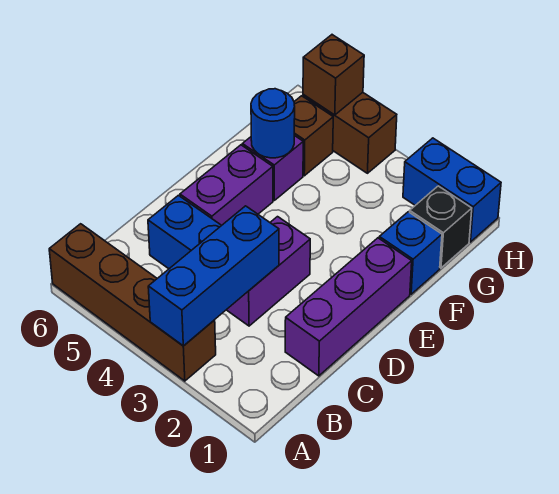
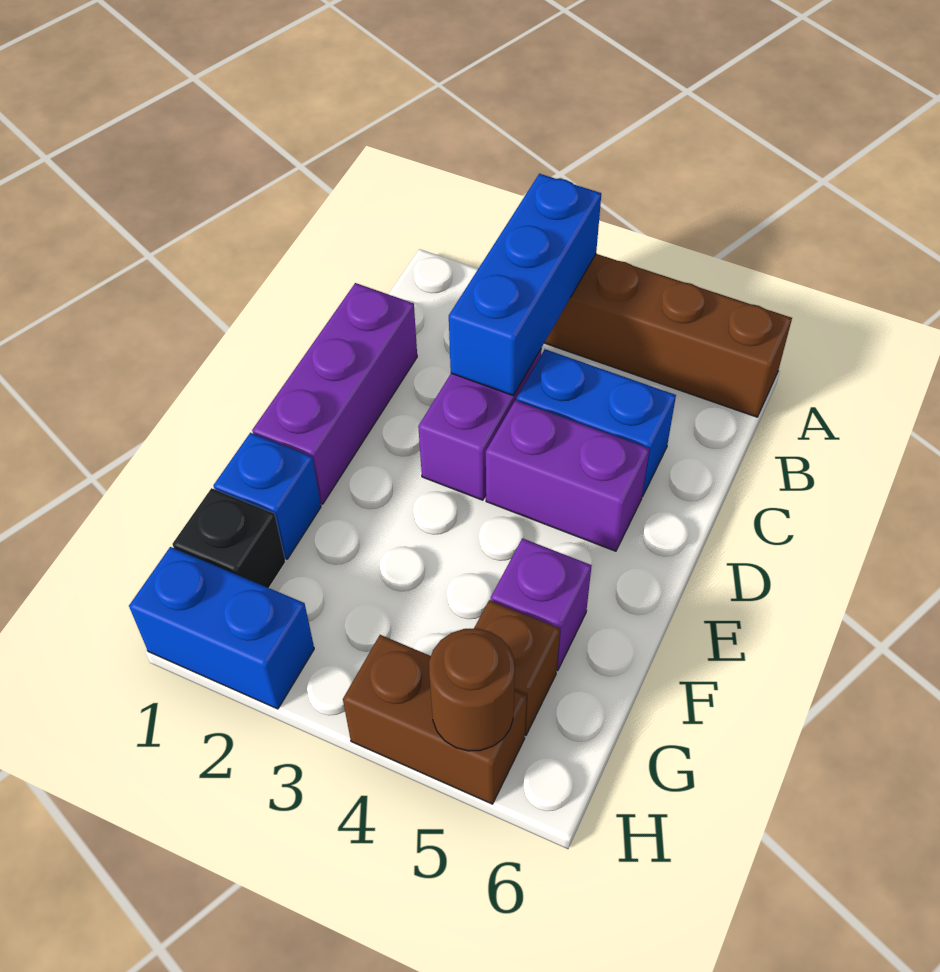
purple brick D5:E5 level 1 -> purple brick D4:D5 level 1
blue round brick F5 level 2 -> none
brown brick H5 level 2 -> brown round brick H5 level 2

